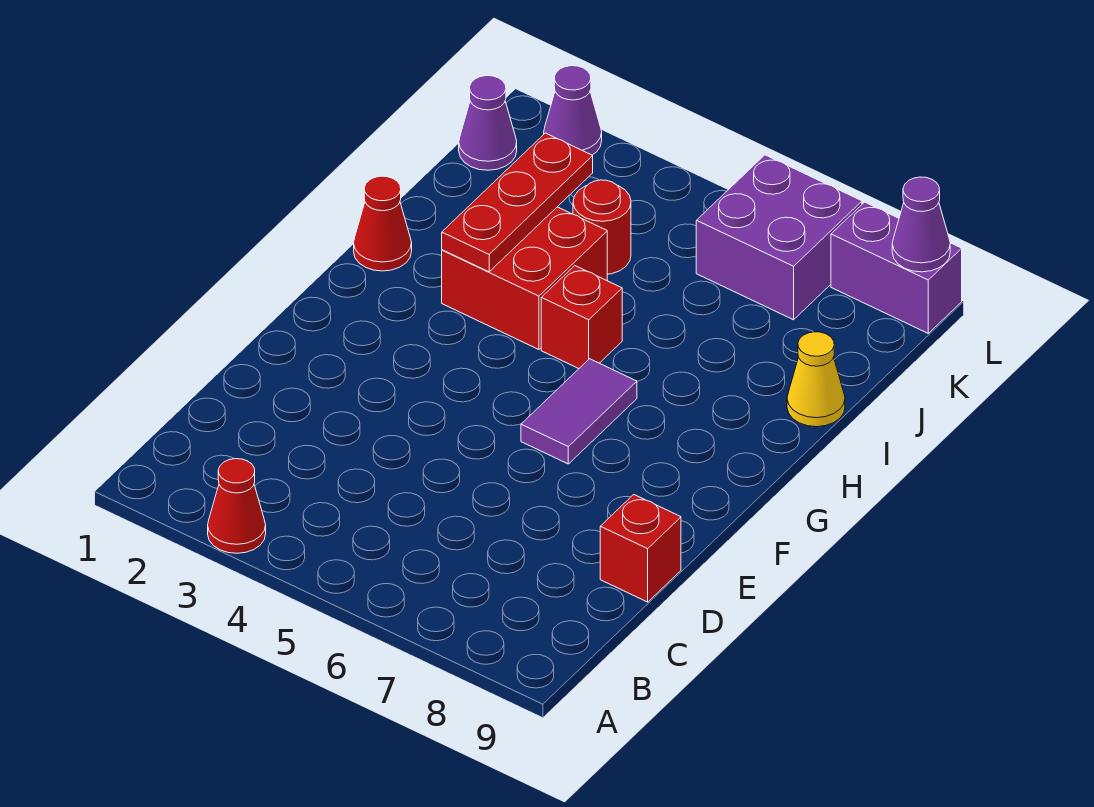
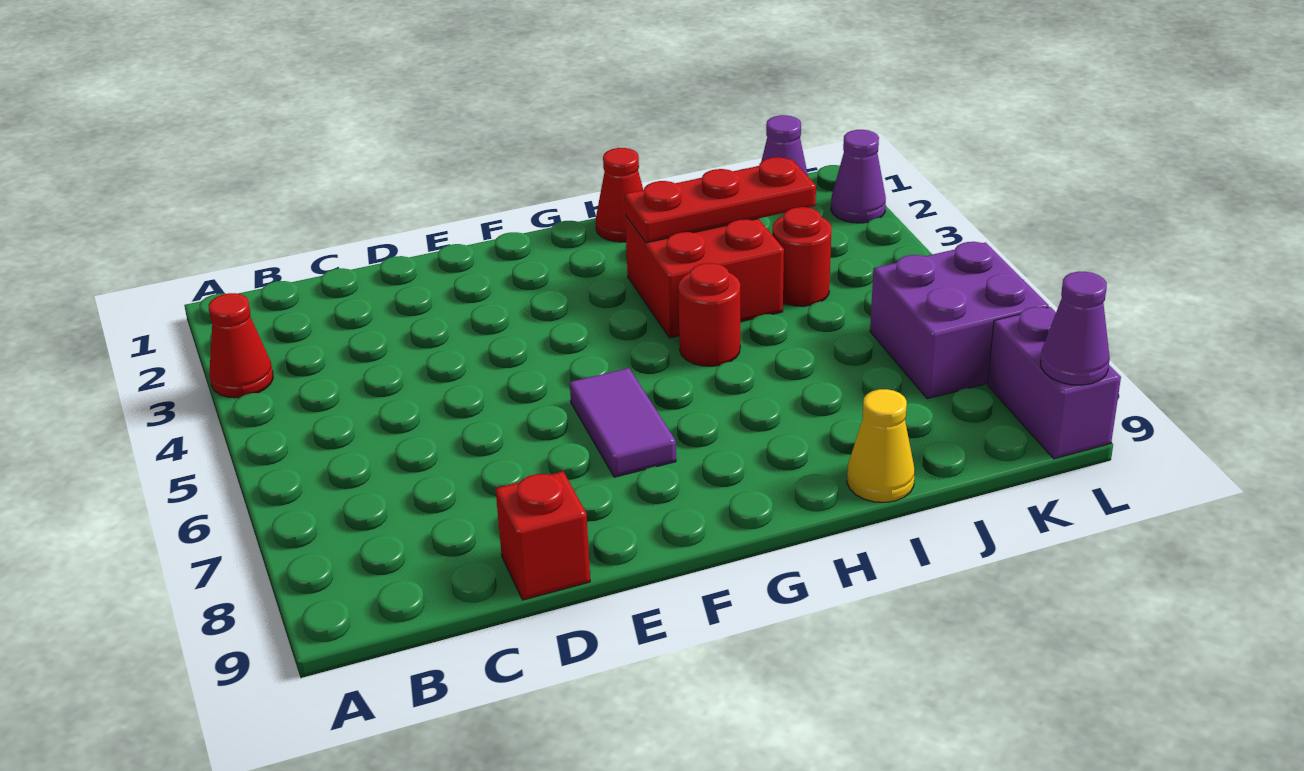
purple tile F6:G6 level 1 -> purple tile F6:F7 level 1
red brick H5 level 1 -> red round brick H5 level 1

